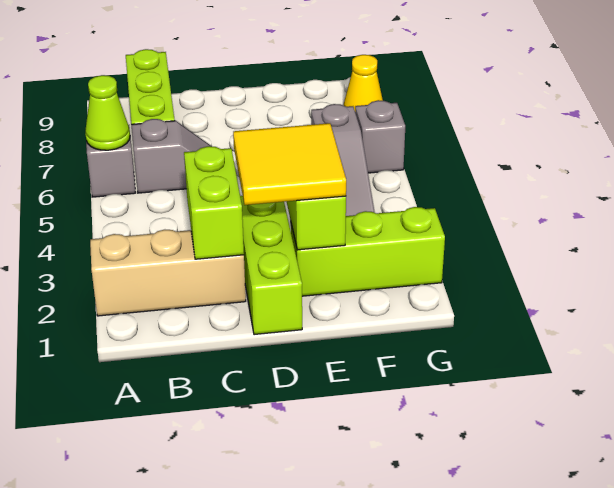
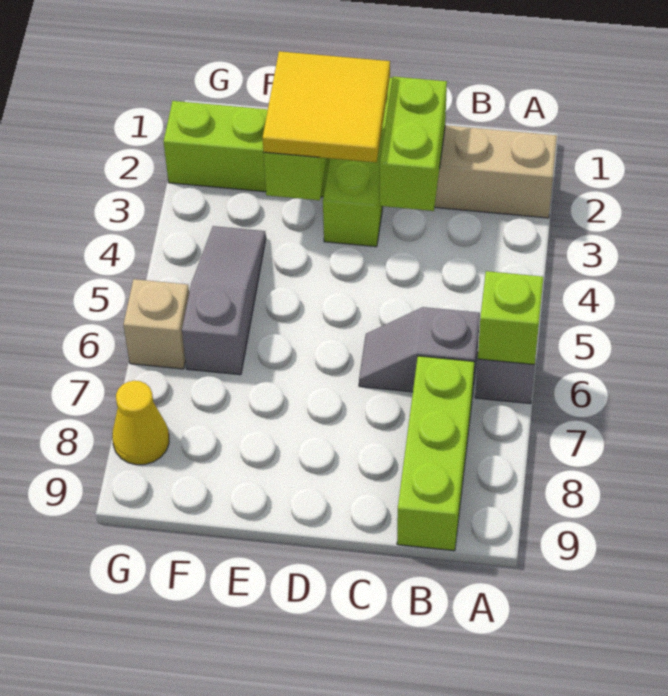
lime cone A6 level 2 -> lime brick A6 level 2
grey brick G6 level 1 -> tan brick G6 level 1

